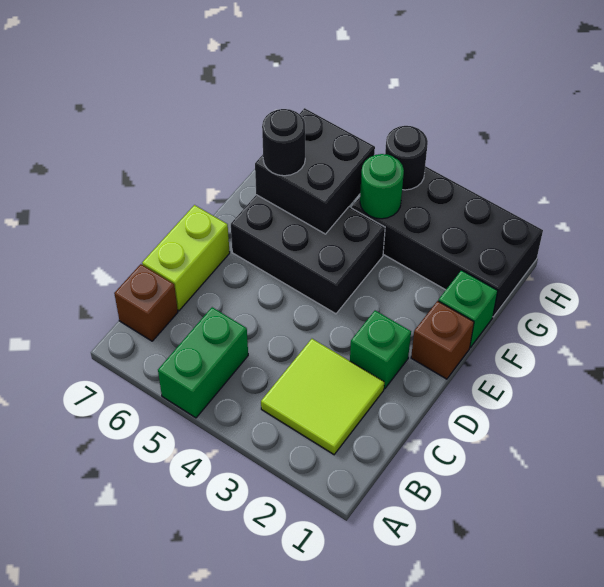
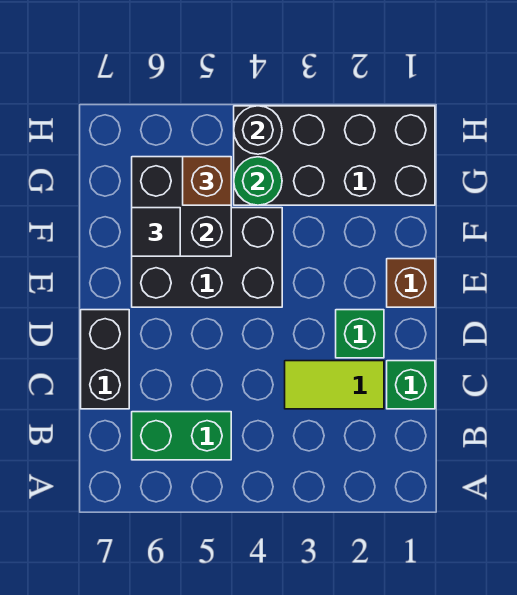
green brick A5:B5 level 1 -> green brick B5:B6 level 1
lime tile B2:C3 level 1 -> lime tile C2:C3 level 1
brown brick B7 level 1 -> brown brick G5 level 3
lime brick C7:D7 level 1 -> black brick C7:D7 level 1
green brick F1 level 1 -> green brick C1 level 1
black round brick F6 level 3 -> black tile F6 level 3

